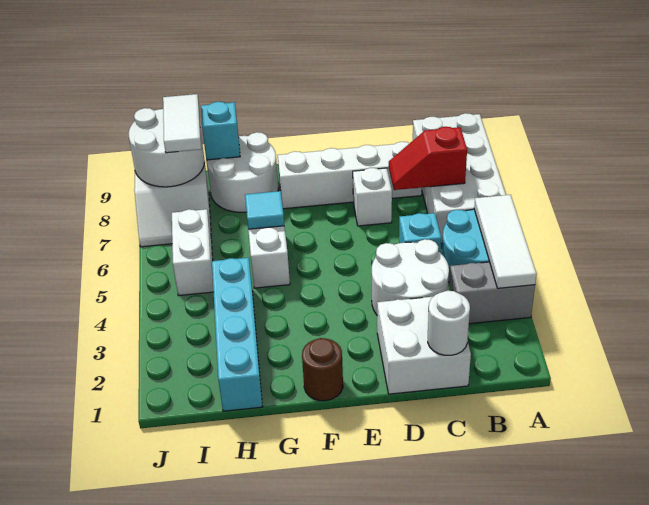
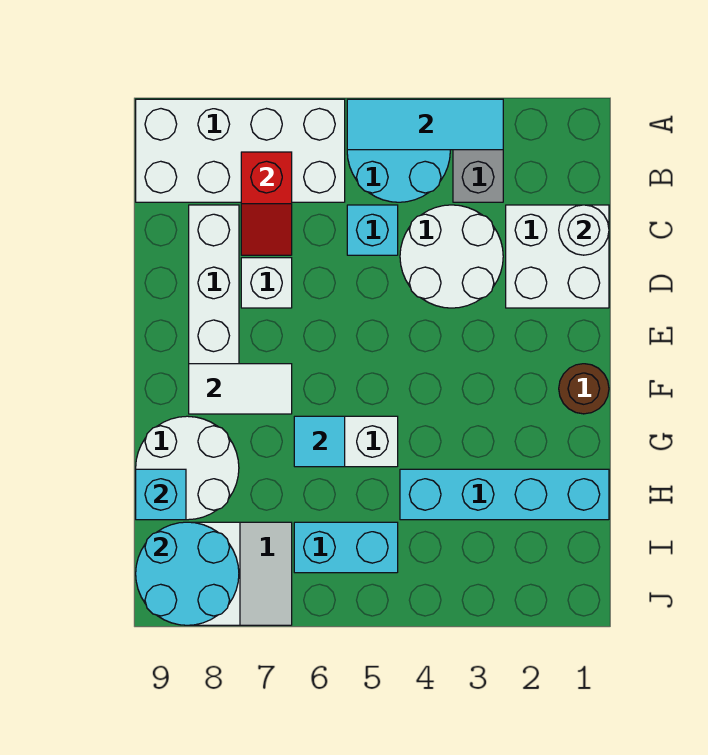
white tile A3:A5 level 2 -> cyan tile A3:A5 level 2
white brick I5:I6 level 1 -> cyan brick I5:I6 level 1
white round brick I8:J9 level 2 -> cyan round brick I8:J9 level 2
white tile I8:I9 level 3 -> white tile F7:F8 level 2

